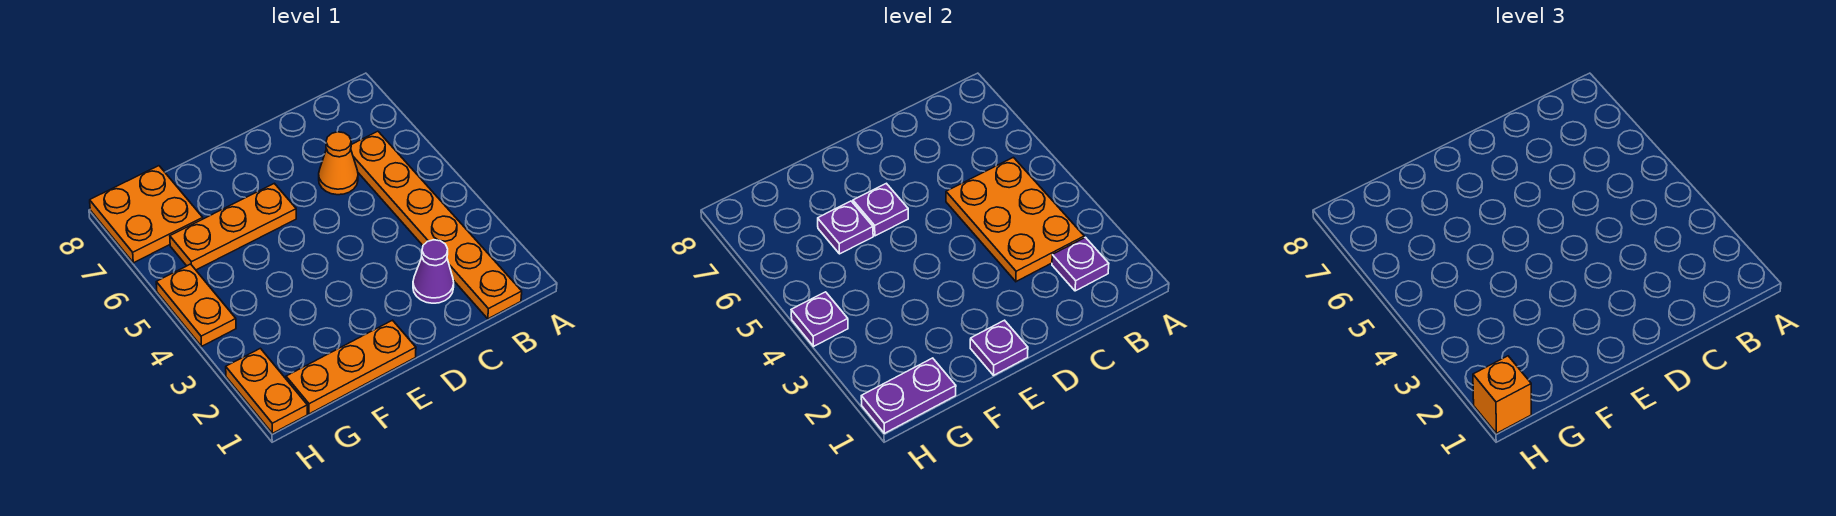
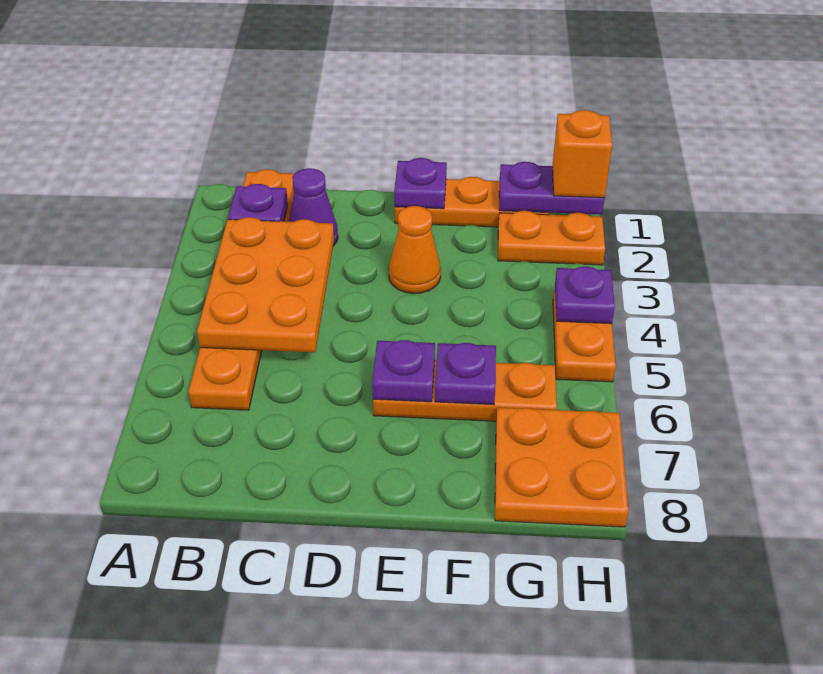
orange cone C6 level 1 -> orange cone E3 level 1
orange plate H1:H2 level 1 -> orange plate G2:H2 level 1

